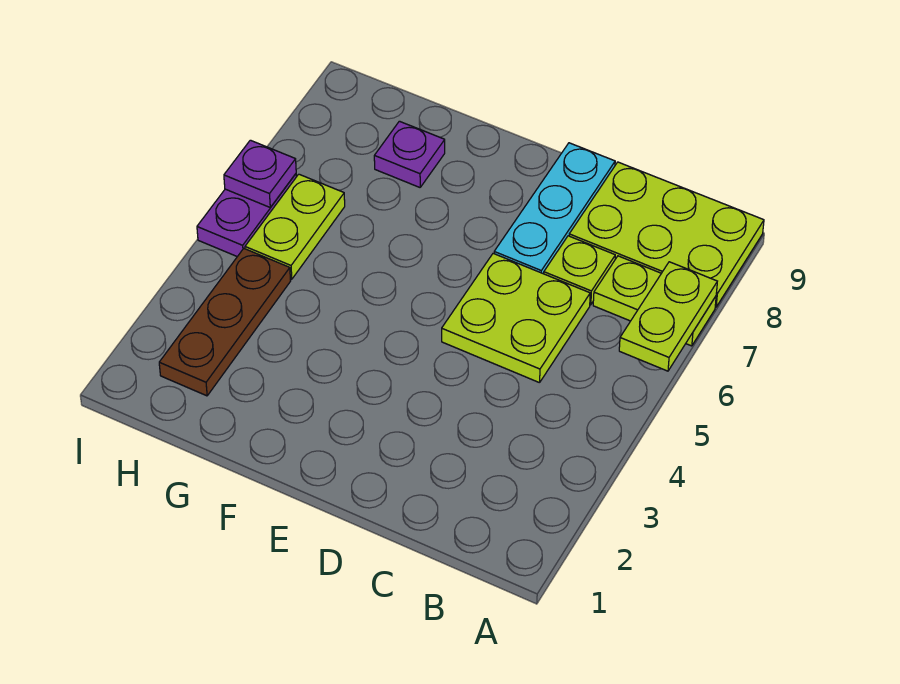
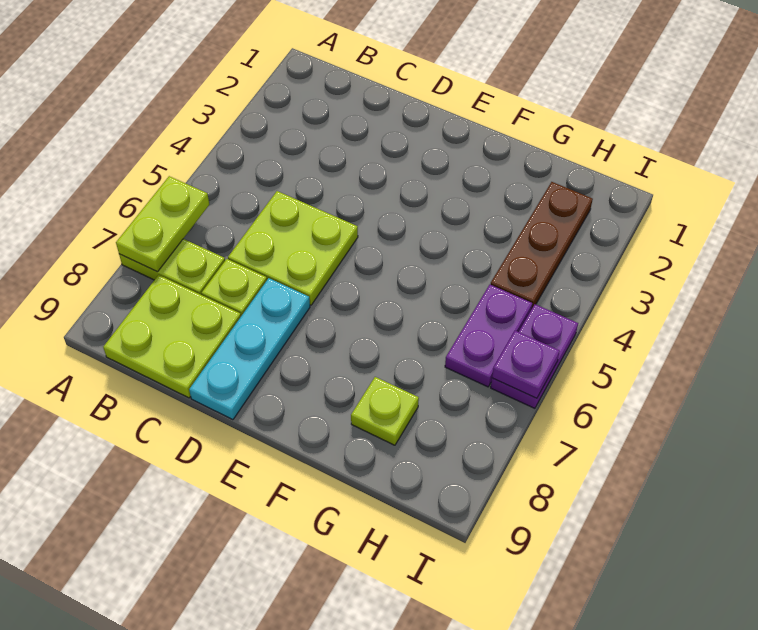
lime plate A8:C9 level 1 -> lime plate B8:C9 level 1
purple plate G8 level 1 -> lime plate G8 level 1
lime plate H5:H6 level 1 -> purple plate H5:H6 level 1

